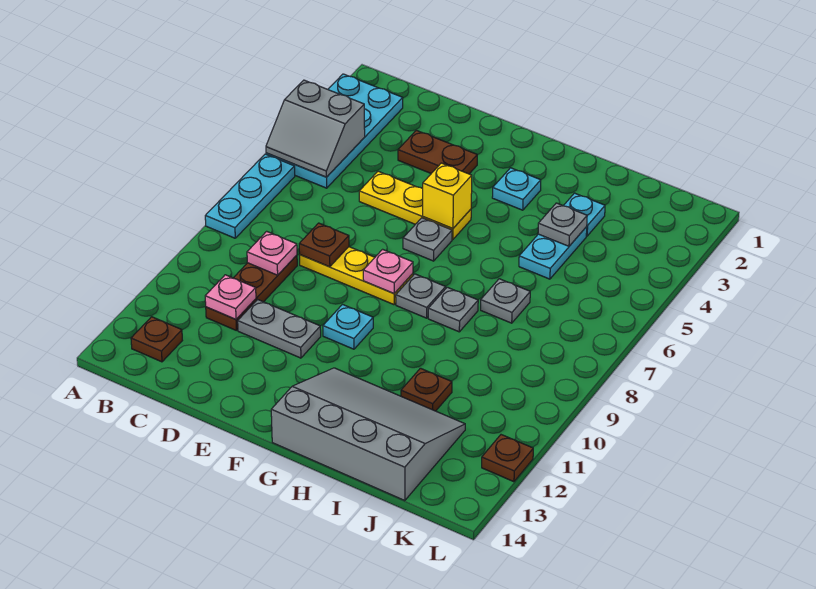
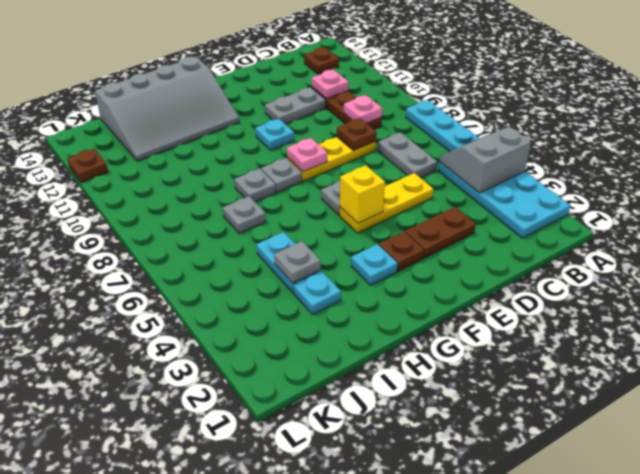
none -> grey plate C6:C7 level 1
brown plate I11 level 1 -> brown plate F3 level 1

